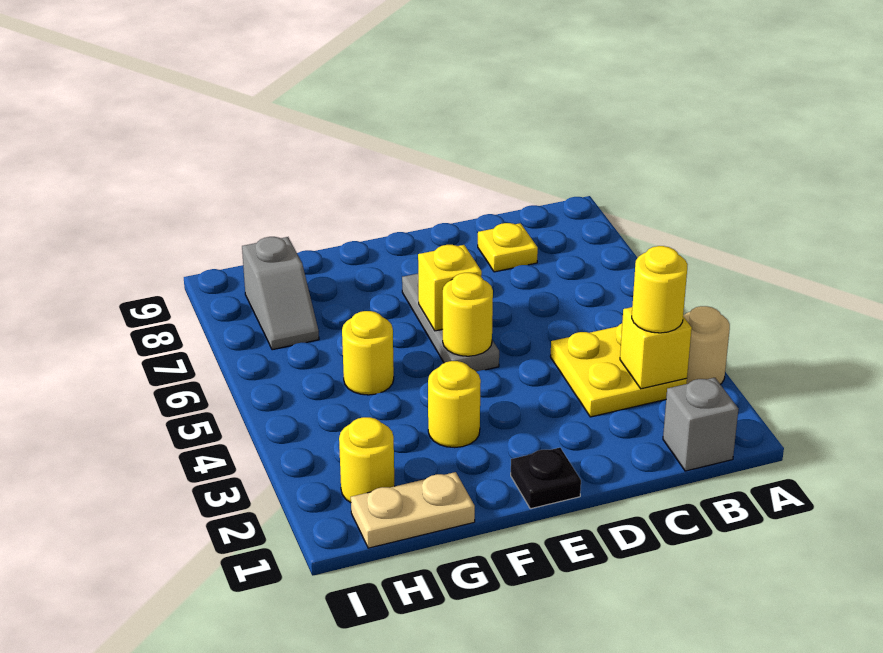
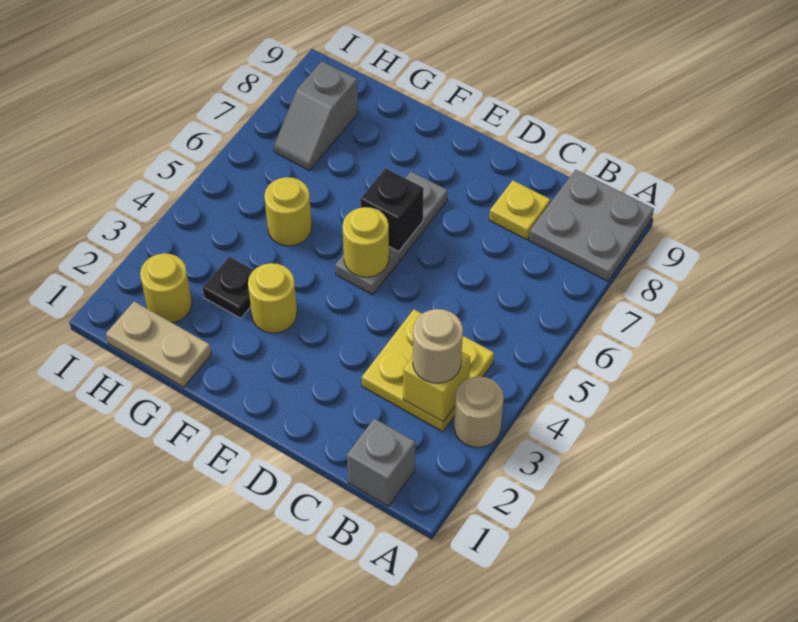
none -> grey plate A8:B9 level 1
yellow round brick B3 level 3 -> tan round brick B3 level 3
black plate E1 level 1 -> black plate G3 level 1
yellow brick E6 level 2 -> black brick E6 level 2

